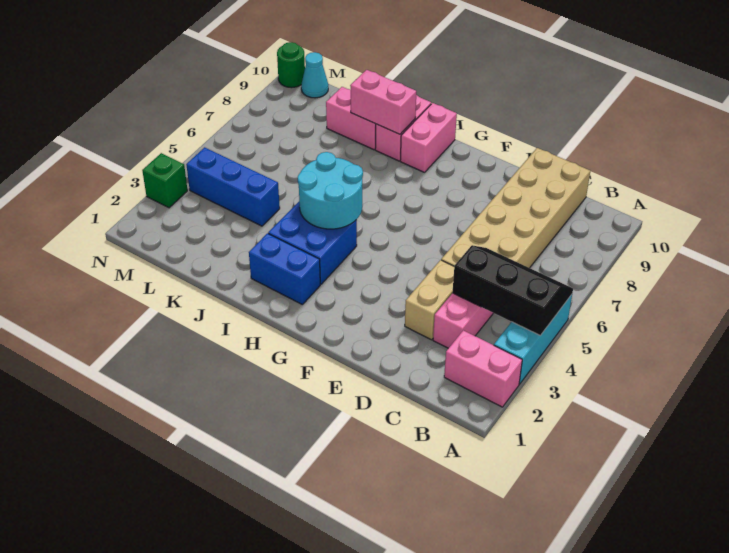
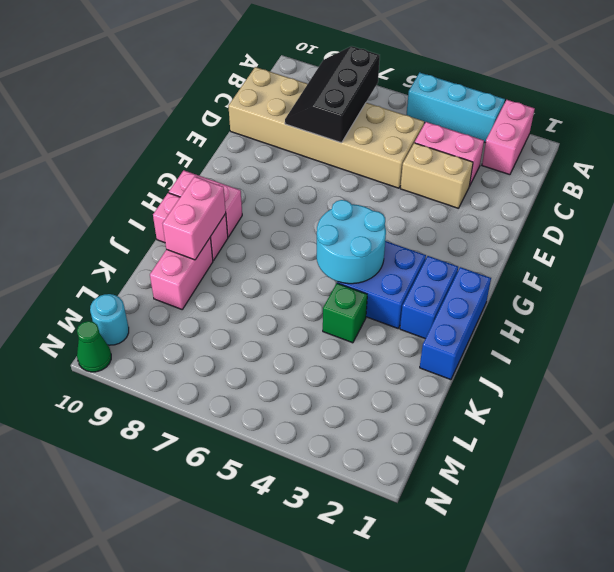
black slope A4:C5 level 2 top 4 -> black slope B7:D8 level 2 top 7
blue brick K4:M4 level 1 -> blue brick H1:J1 level 1
cyan cone M10 level 1 -> cyan round brick M10 level 1
green brick N3 level 1 -> green brick J4 level 1
green round brick N10 level 1 -> green cone N10 level 1

